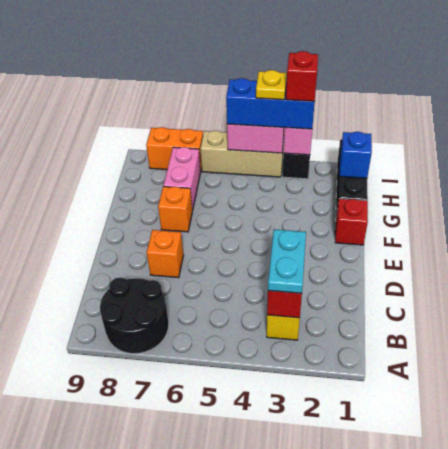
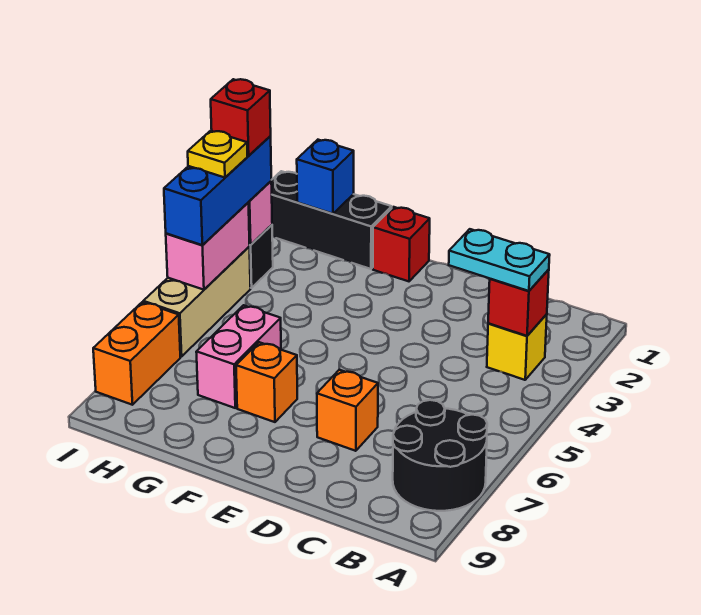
pink brick G7:H7 level 1 -> pink brick G6:G7 level 1

